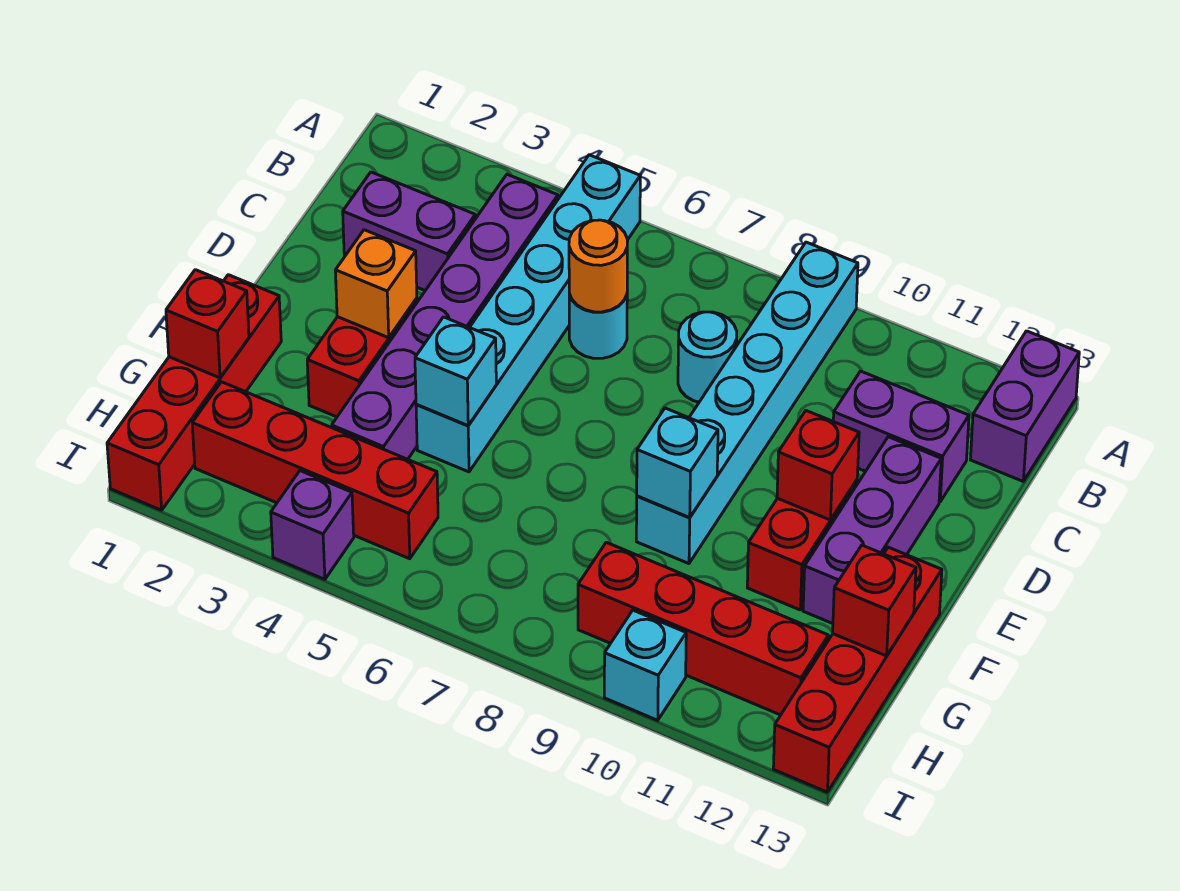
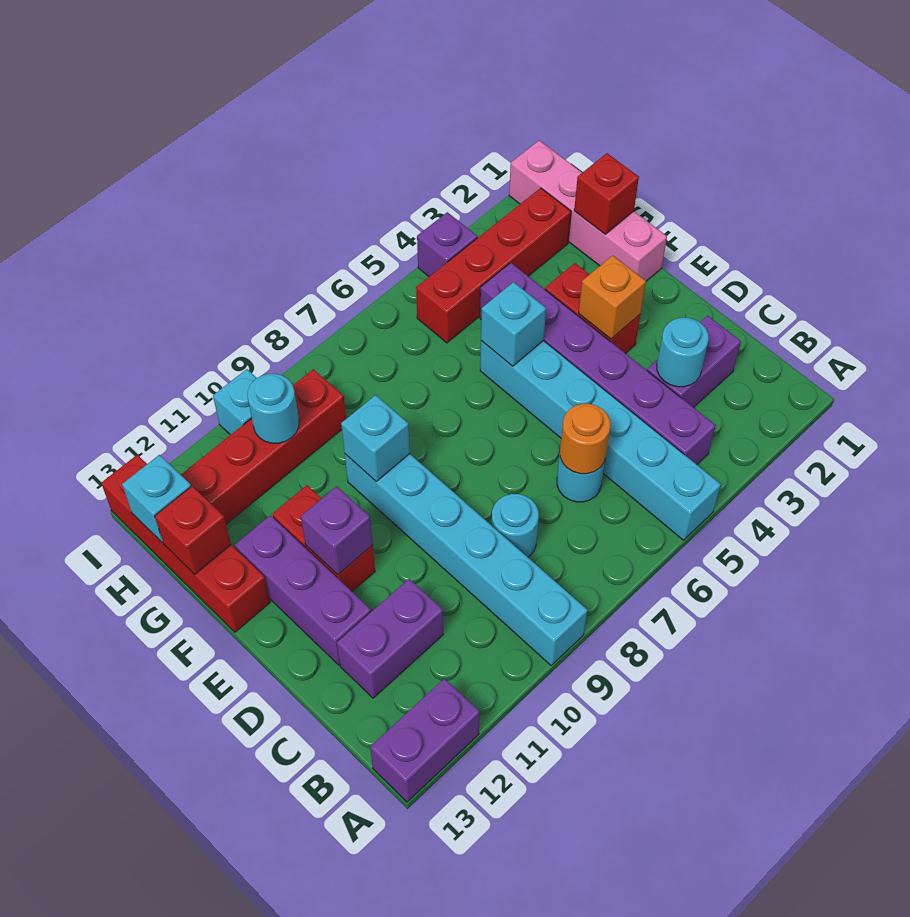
purple brick A13:B13 level 1 -> purple brick A12:A13 level 1
none -> cyan round brick C3 level 2
red brick E11 level 2 -> purple brick E11 level 2
red brick F1:I1 level 1 -> pink brick F1:I1 level 1
none -> cyan round brick H10 level 2
none -> cyan brick H13 level 2

